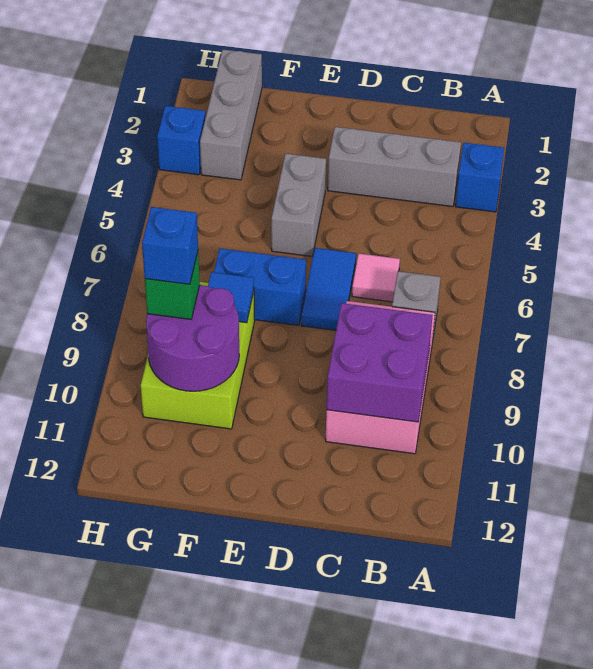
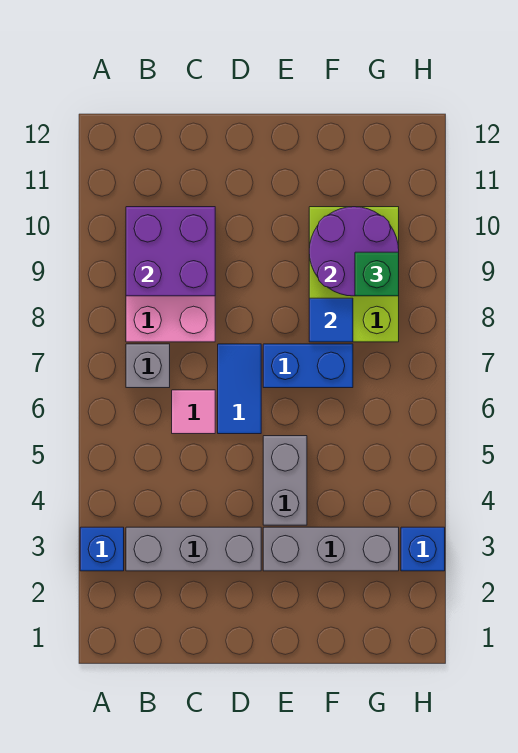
grey brick G1:G3 level 1 -> grey brick E3:G3 level 1
blue brick G9 level 4 -> none

